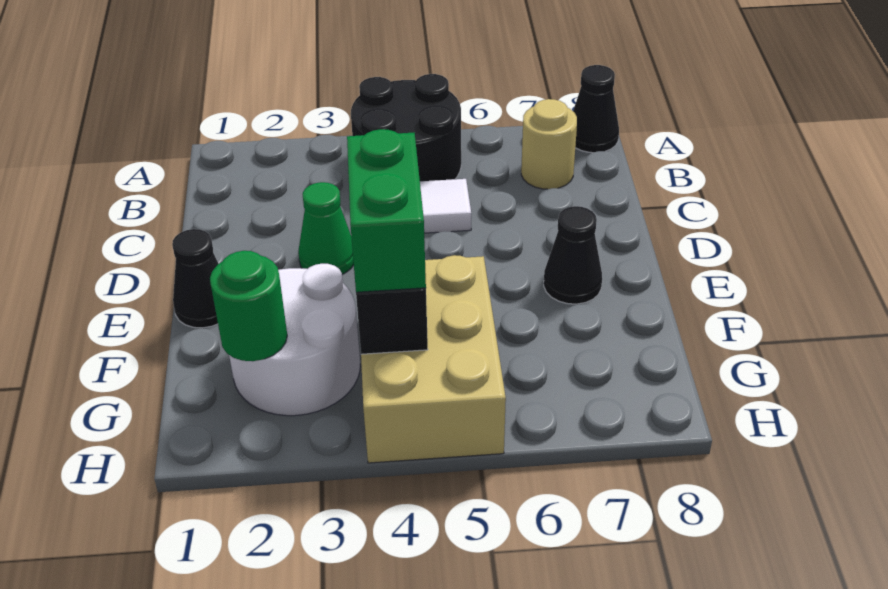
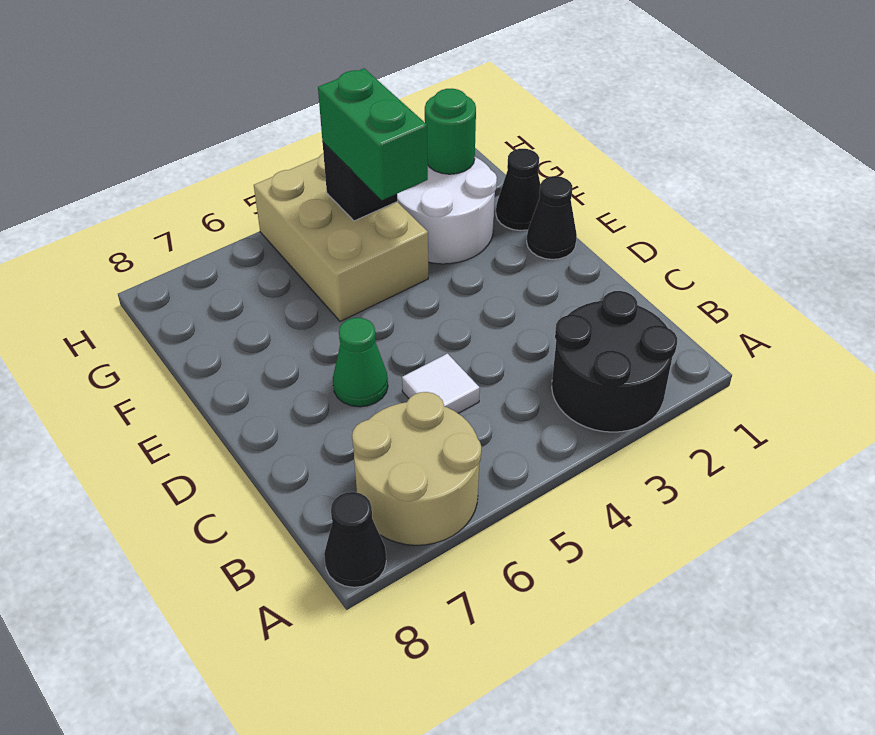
black round brick A4:B5 level 1 -> black round brick A2:B3 level 1
tan round brick B7 level 1 -> tan round brick A6:B7 level 1
green cone D3 level 1 -> green cone D6 level 1
black cone E7 level 1 -> black cone F1 level 1

